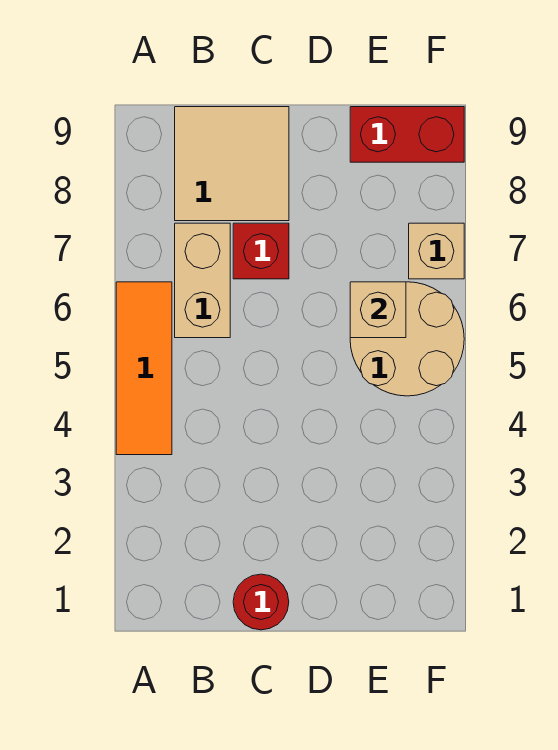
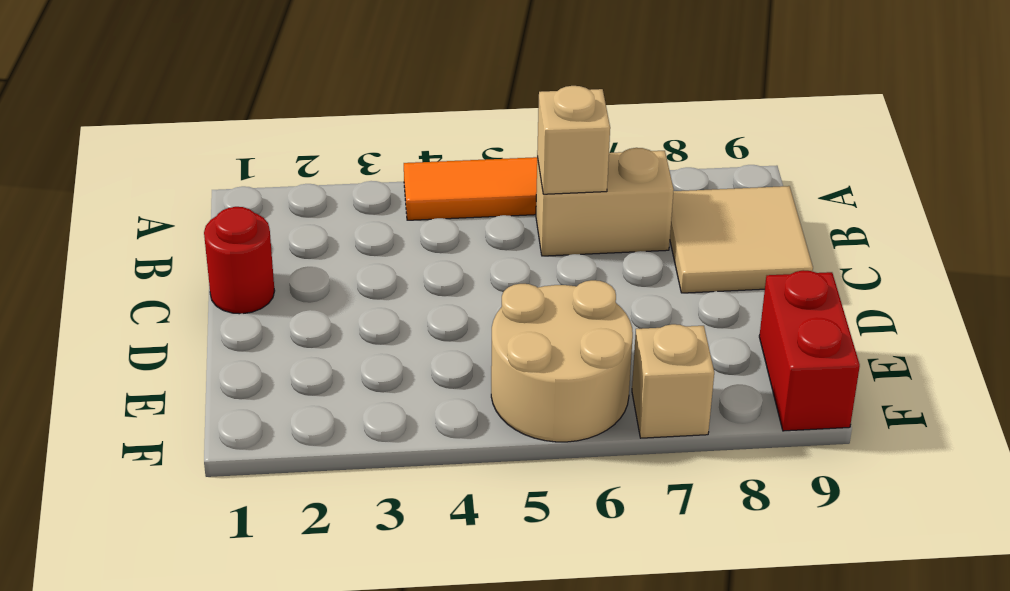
red brick C7 level 1 -> none
tan brick E6 level 2 -> tan brick B6 level 2

